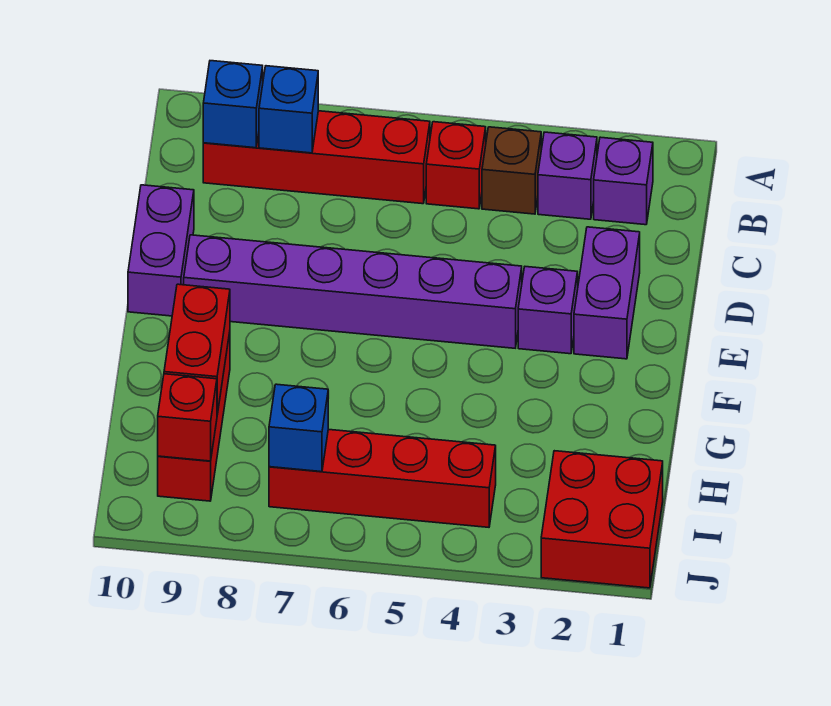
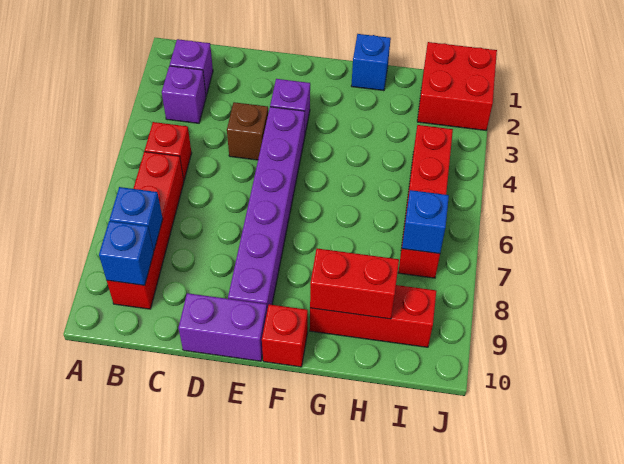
brown brick B4 level 1 -> brown brick D4 level 1
purple brick D2:E2 level 1 -> none
none -> blue brick G1 level 1
red brick I9 level 2 -> red brick F10 level 1

